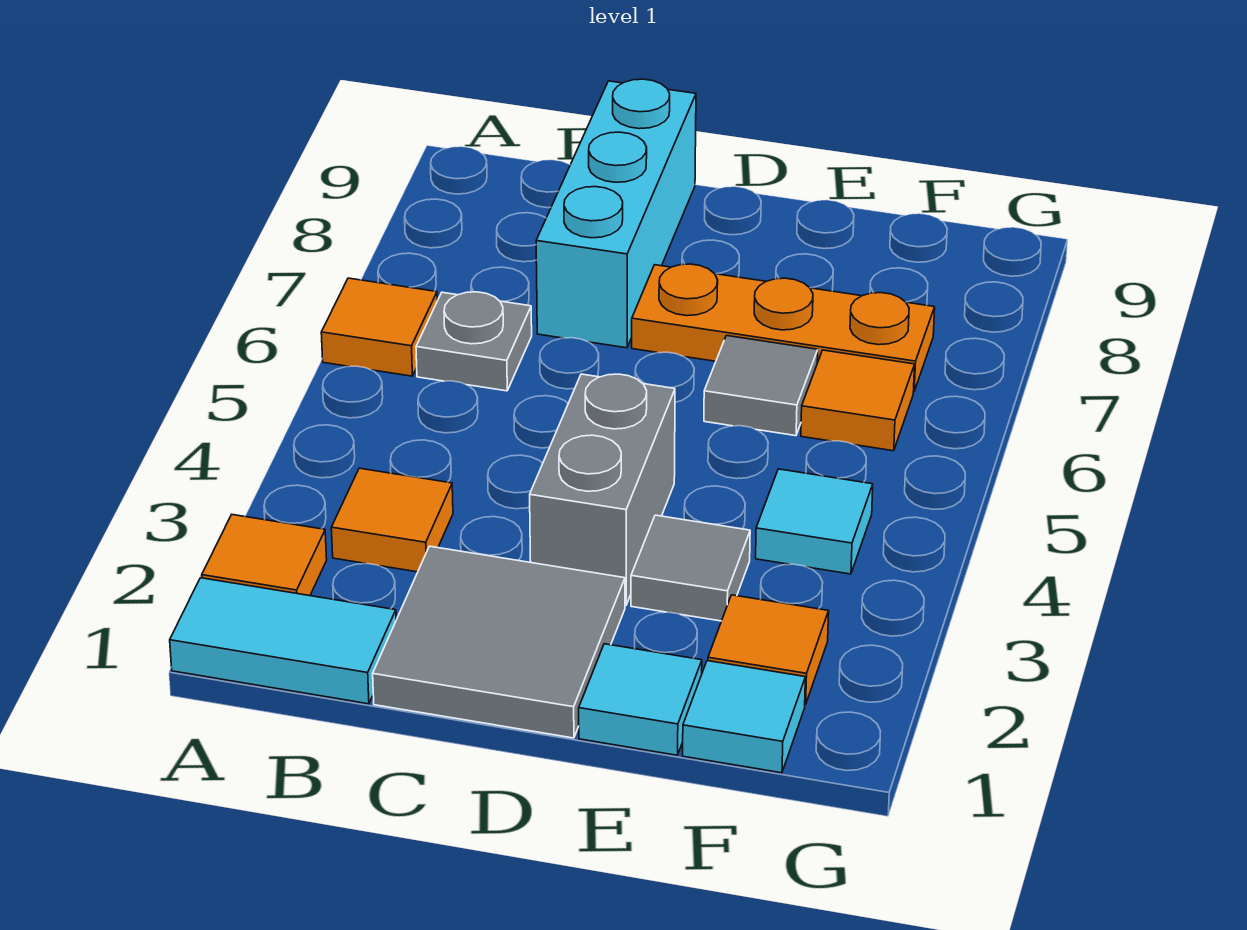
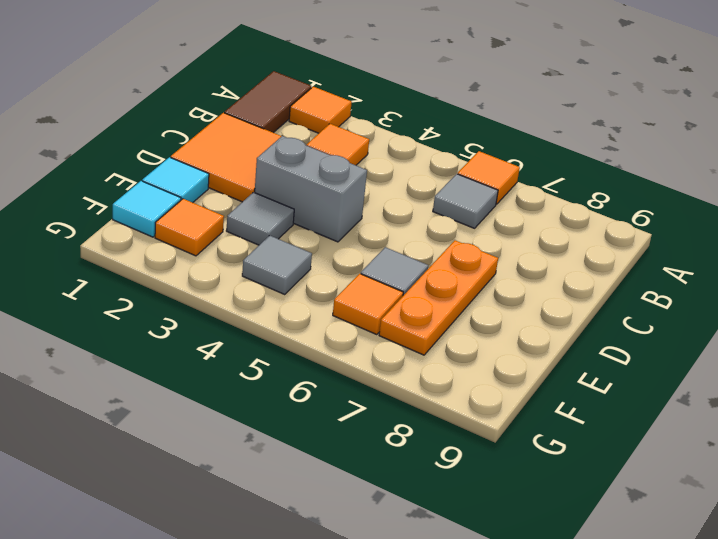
cyan tile A1:B1 level 1 -> brown tile A1:B1 level 1
grey plate B6 level 1 -> grey tile B6 level 1
grey tile C1:D2 level 1 -> orange tile C1:D2 level 1
cyan brick C7:C9 level 1 -> none
cyan tile F4 level 1 -> grey tile F4 level 1

